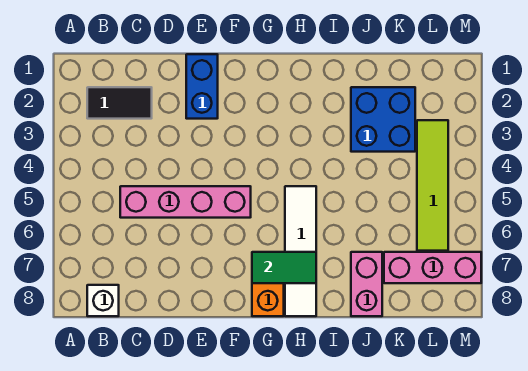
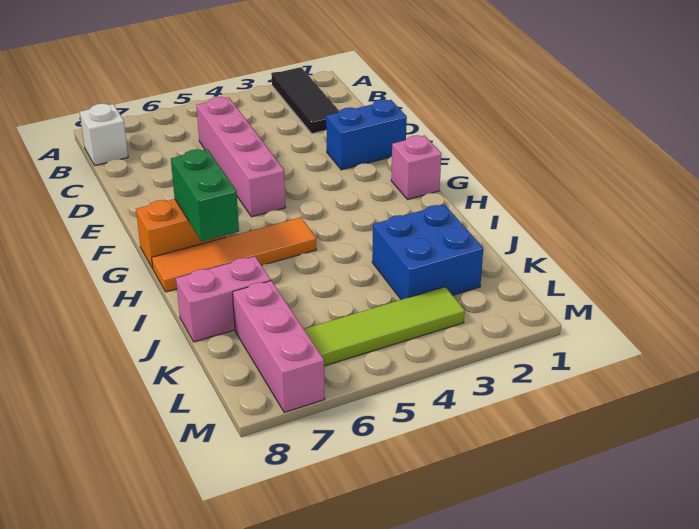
black tile B2:C2 level 1 -> black tile A2:C2 level 1
none -> pink brick G1 level 1
green tile G7:H7 level 2 -> green brick G7:H7 level 2
white tile H5:H8 level 1 -> orange tile H5:H8 level 1

